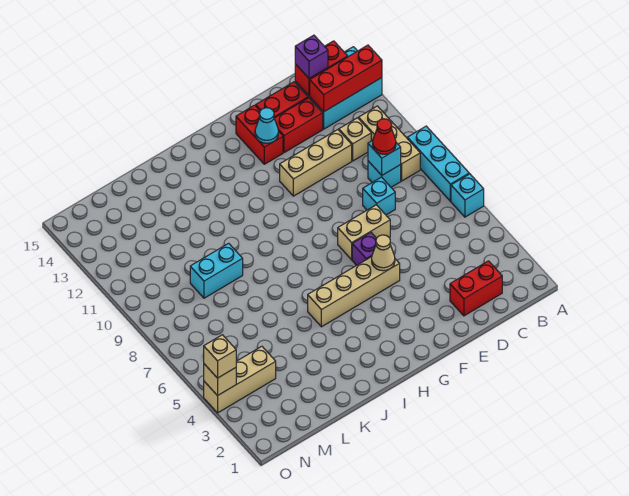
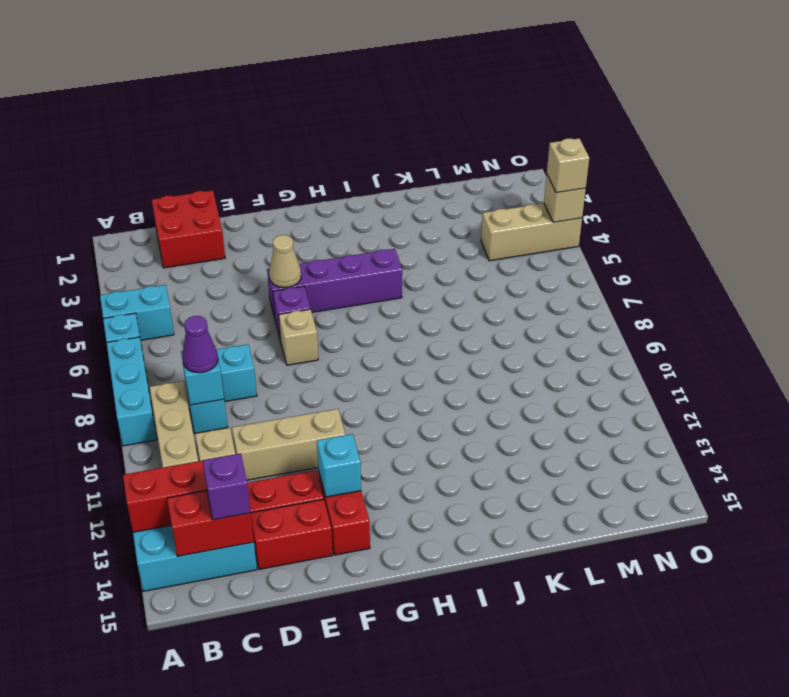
red brick C2:D2 level 1 -> red brick C1:D2 level 1
red cone C9 level 3 -> purple cone C9 level 3
tan brick E7:F7 level 1 -> tan brick F7 level 1
tan brick F5:I5 level 1 -> purple brick F5:I5 level 1
cyan cone F13 level 2 -> cyan brick F13 level 2
cyan brick K9:L9 level 1 -> cyan brick A5:B5 level 1

